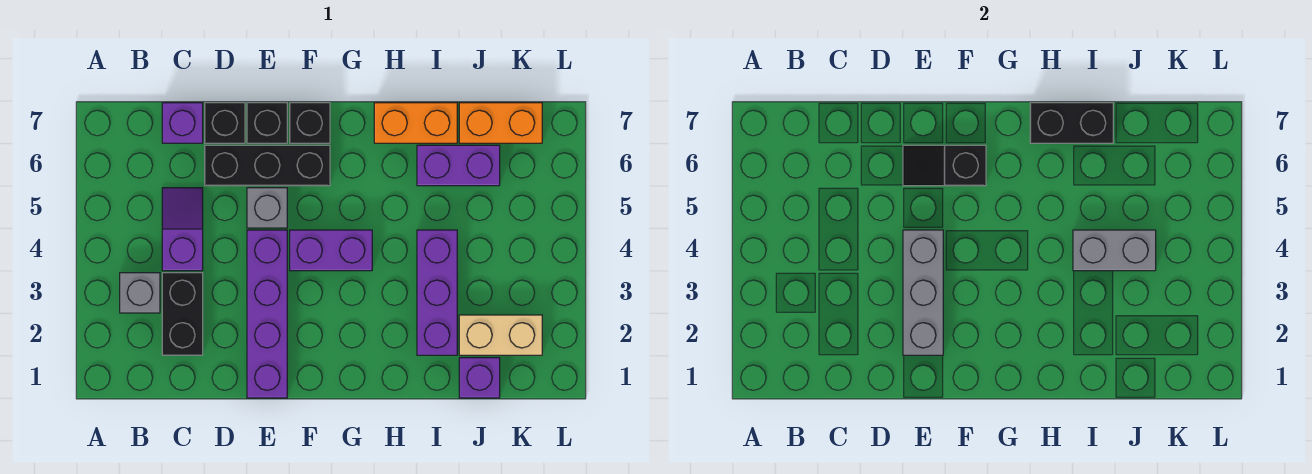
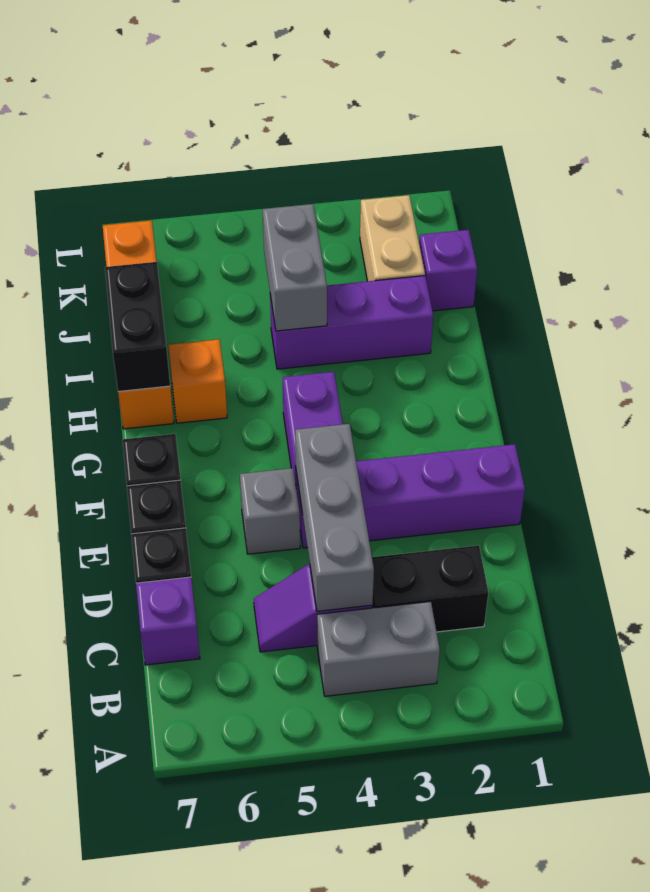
grey brick B3 level 1 -> grey brick B3:B4 level 1
black brick D6:F6 level 1 -> none
grey brick E2:E4 level 2 -> grey brick C4:E4 level 2
black slope E6:F6 level 2 top F -> none
none -> orange brick H6 level 1
purple brick I6:J6 level 1 -> none

